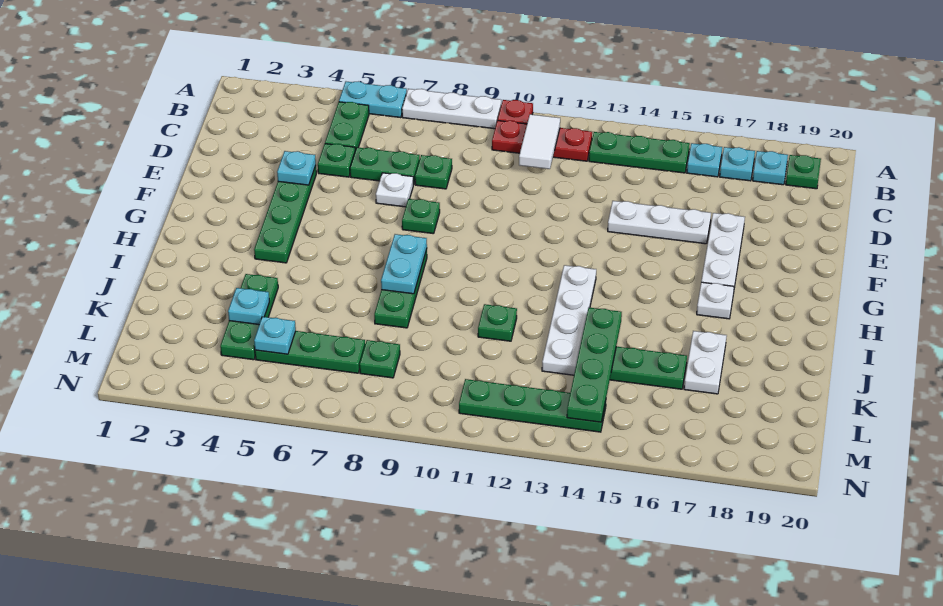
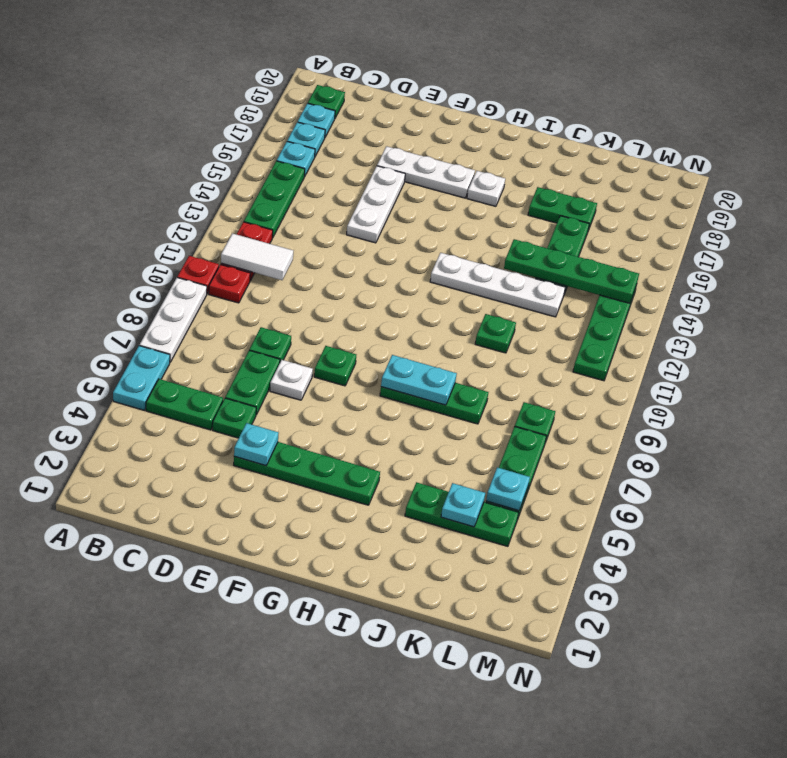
white plate J17:K17 level 1 -> green plate J17:K17 level 1

